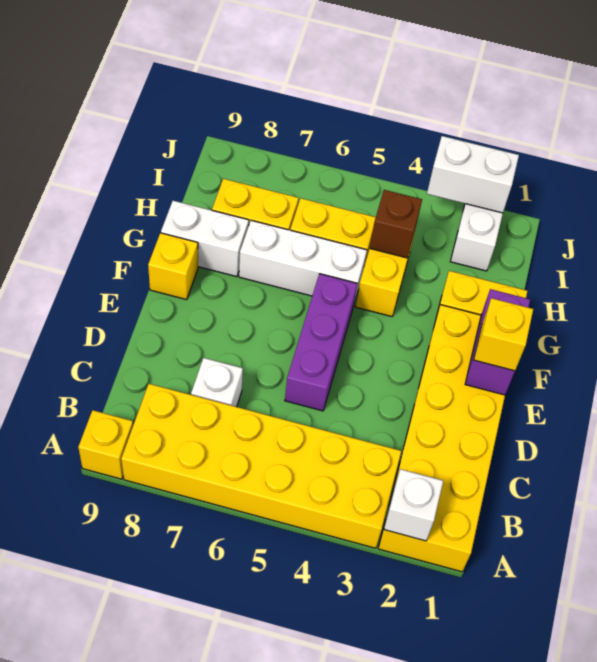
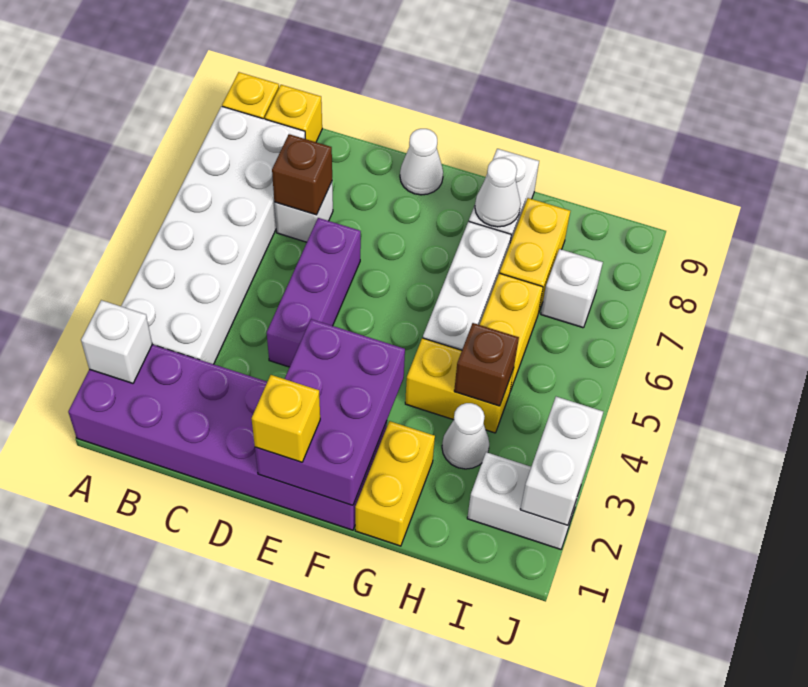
yellow brick A1:F2 level 1 -> purple brick A1:F2 level 1
yellow brick A3:B8 level 1 -> white brick A3:B8 level 1
none -> brown brick C7 level 2
purple brick D5:F5 level 1 -> purple brick D4:D6 level 1
purple brick E1:F1 level 2 -> purple brick E1:F3 level 2
none -> white cone E9 level 1
yellow brick F9 level 1 -> yellow brick B9 level 1
none -> white cone G8 level 2
none -> white cone H3 level 1
none -> white brick I7 level 1

